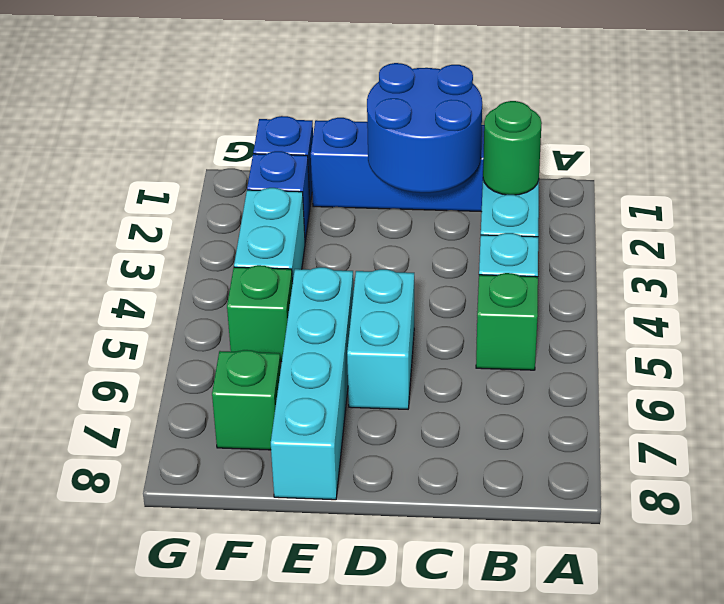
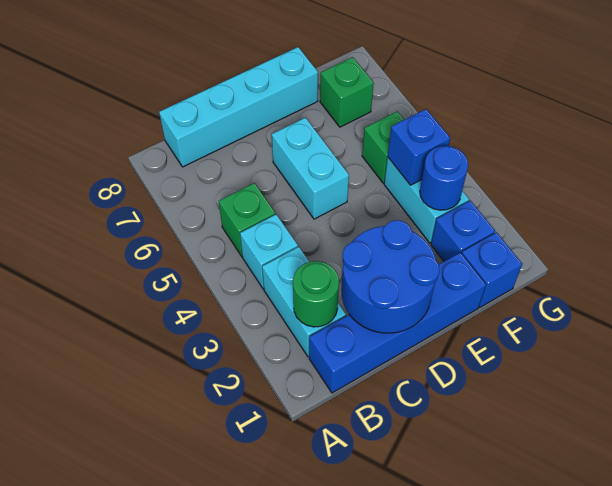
cyan brick E5:E8 level 1 -> cyan brick B8:E8 level 1
none -> blue round brick F3 level 2
none -> blue brick F4 level 2

